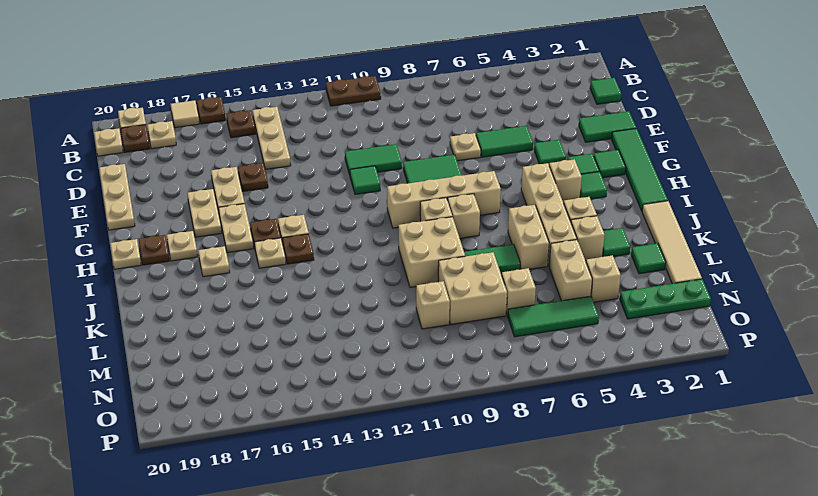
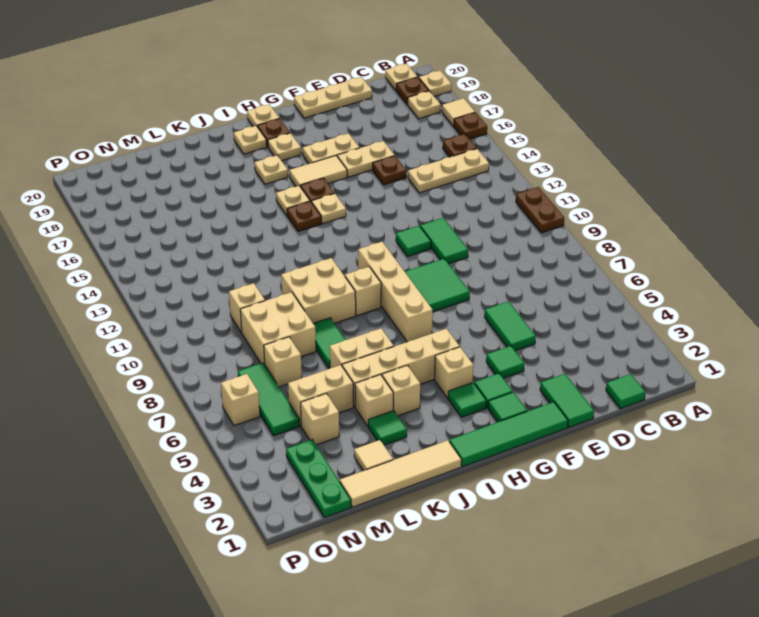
tan plate E7 level 1 -> tan plate I19 level 1
tan plate G16:H16 level 1 -> tan tile G16:H16 level 1
tan brick I8 level 1 -> tan brick O6 level 1
green tile L2 level 1 -> tan tile L2 level 1

